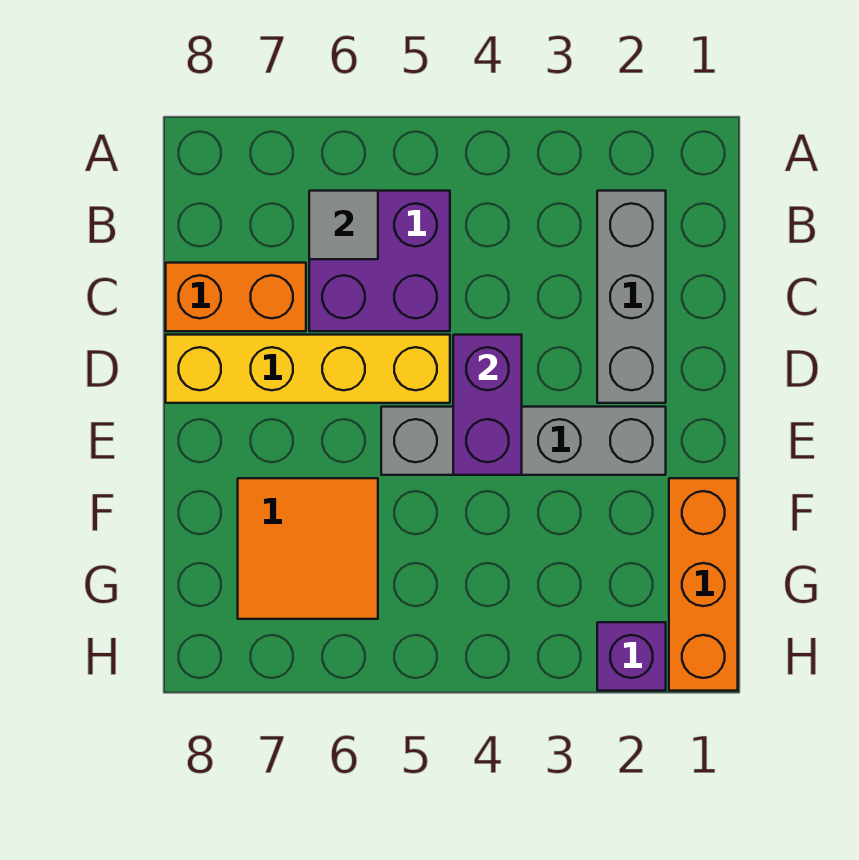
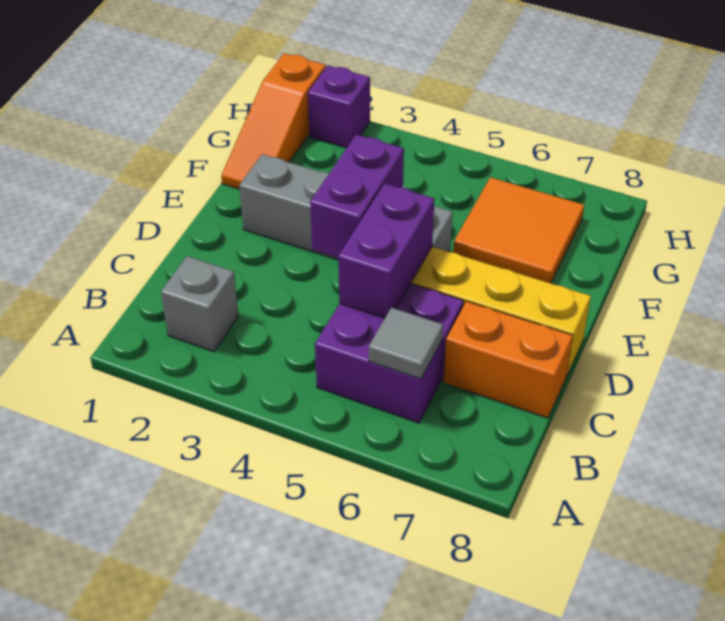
grey brick B2:D2 level 1 -> grey brick B2 level 1
none -> purple brick C5:D5 level 2
orange brick F1:H1 level 1 -> orange slope F1:H1 level 1 top H

